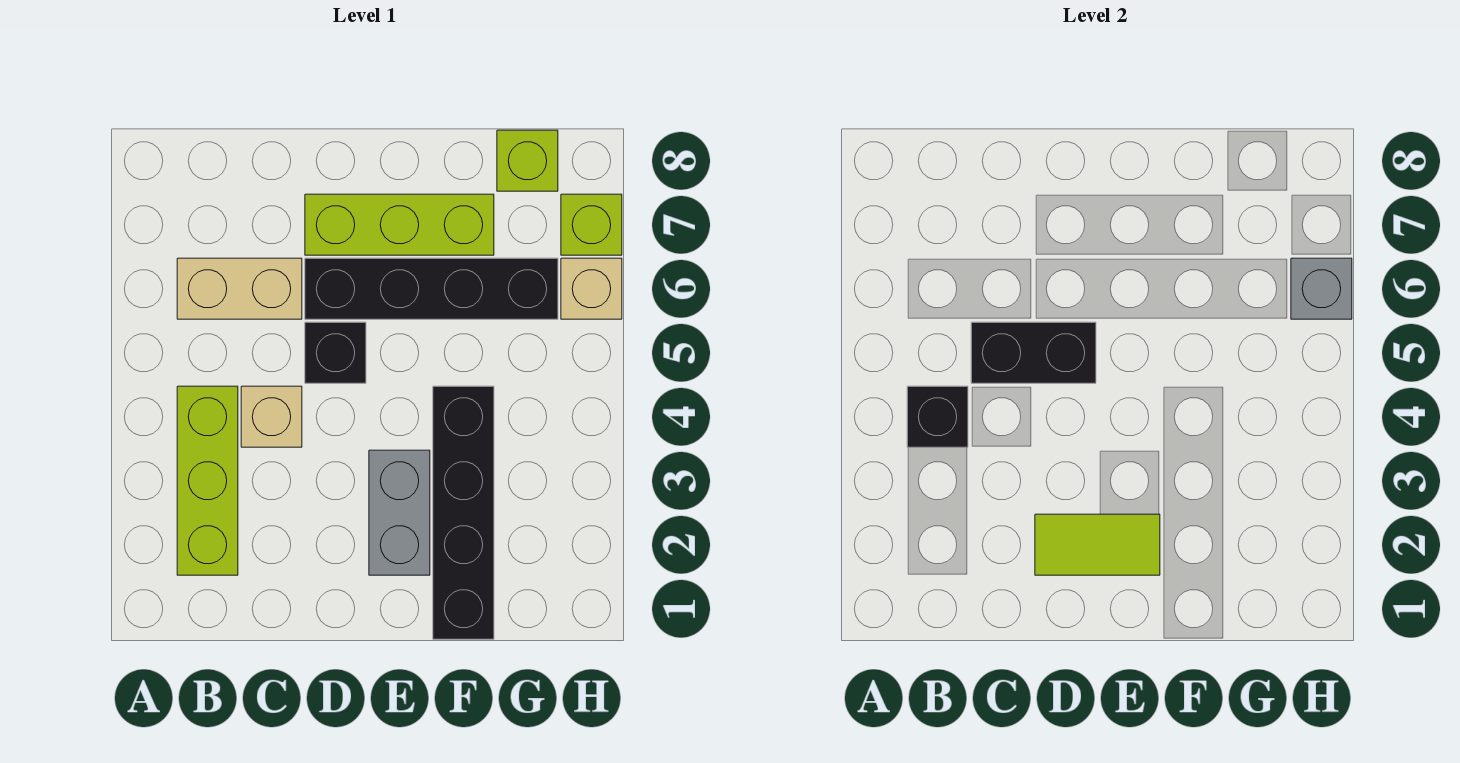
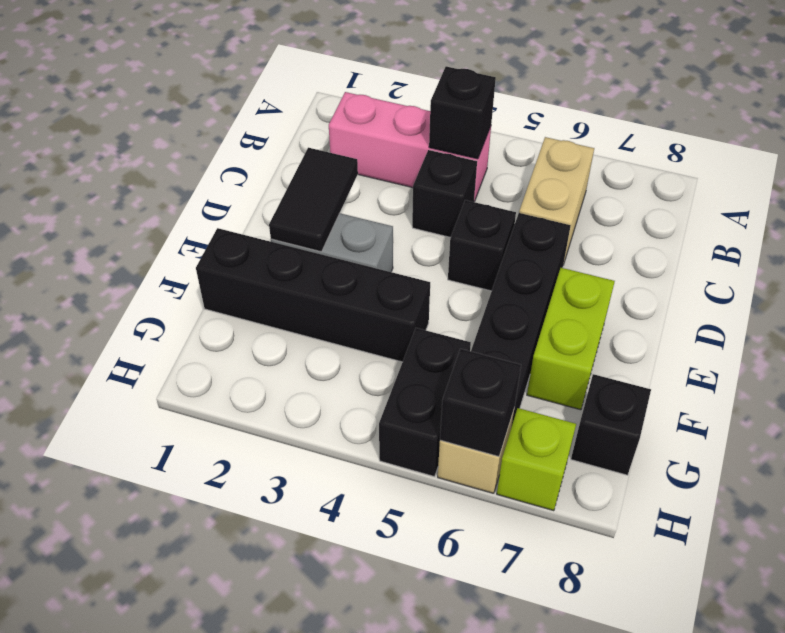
lime brick B2:B4 level 1 -> pink brick B2:B4 level 1
tan brick C4 level 1 -> black brick C4 level 1
black brick C5:D5 level 2 -> black brick G5:H5 level 1
lime tile D2:E2 level 2 -> black tile D2:E2 level 2
lime brick D7:F7 level 1 -> lime brick E7:F7 level 1
lime brick G8 level 1 -> black brick G8 level 1
grey brick H6 level 2 -> black brick H6 level 2

